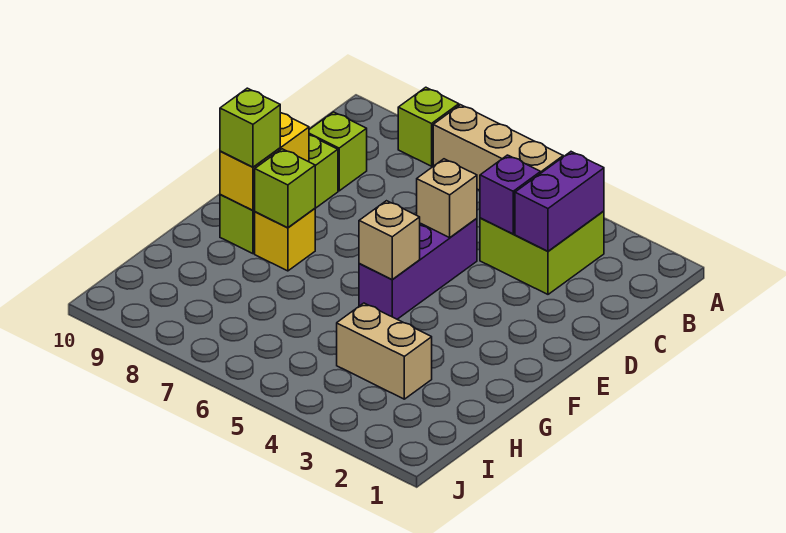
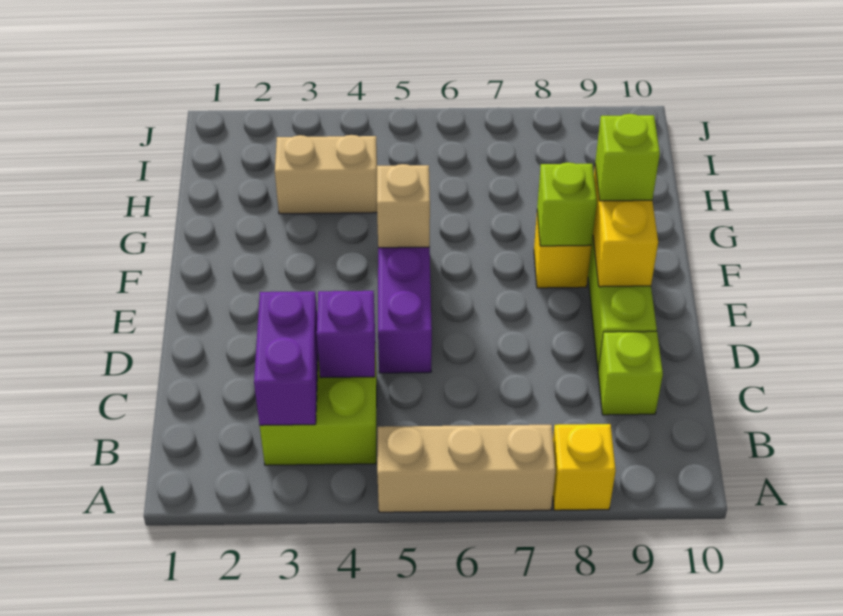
lime brick A8 level 1 -> yellow brick A8 level 1
tan brick D5 level 2 -> none

